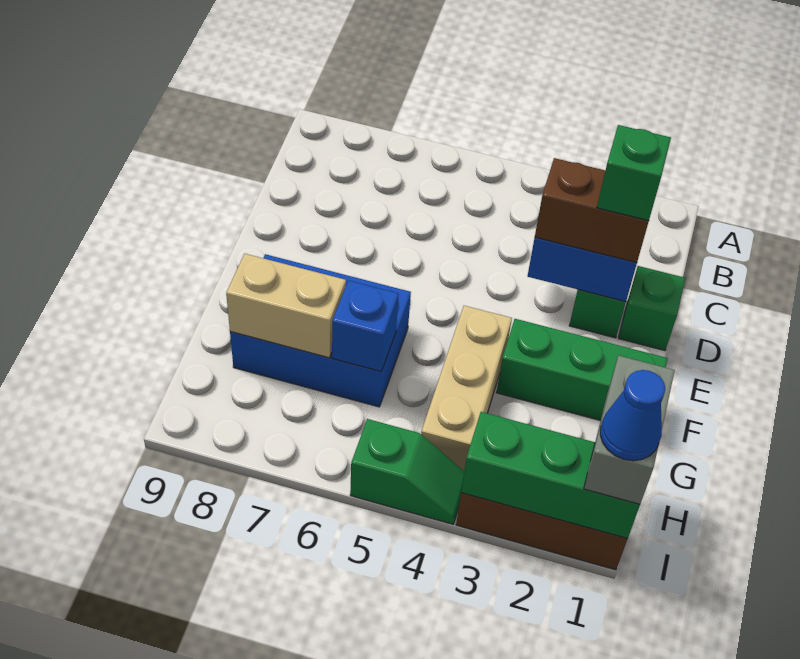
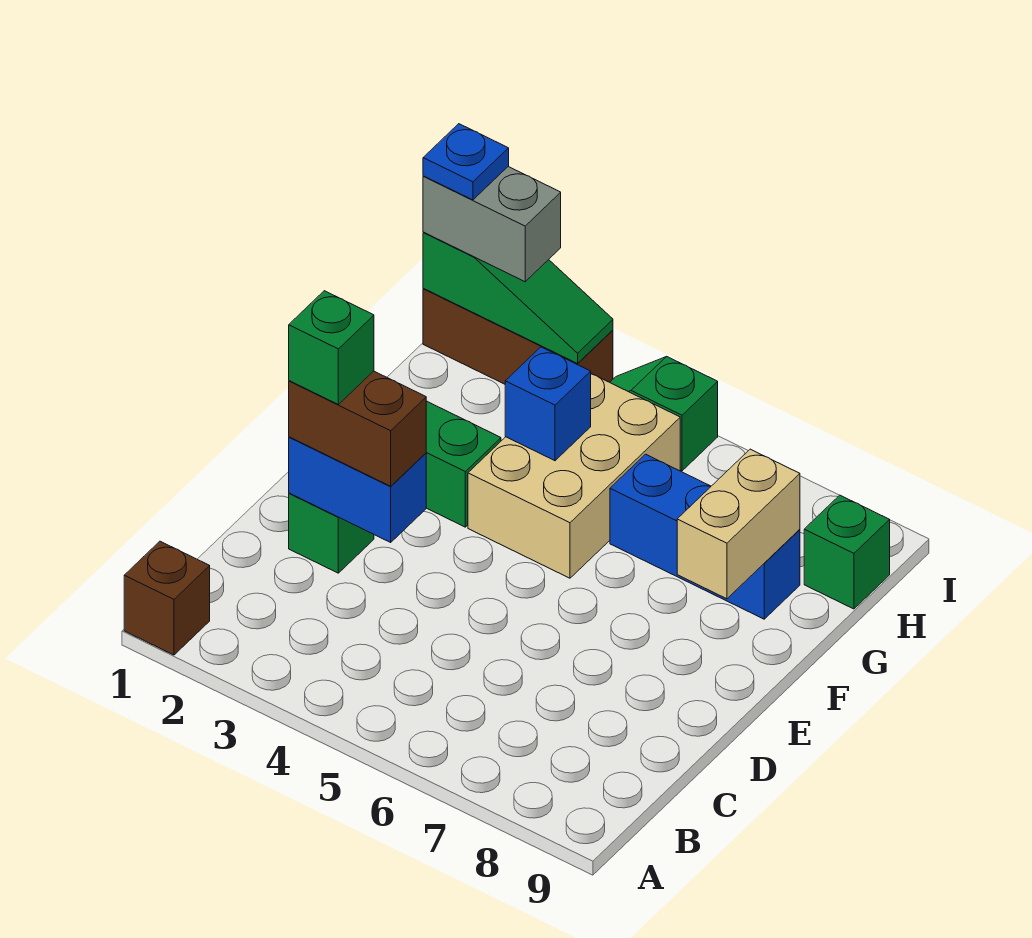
none -> brown brick A1 level 1
green brick D1 level 1 -> green brick H9 level 1
tan brick F4:H4 level 1 -> tan brick F4:H5 level 1
blue brick F6:G8 level 1 -> blue brick G6:G8 level 1
blue brick G6 level 2 -> blue brick G4 level 2
tan brick G7:G8 level 2 -> tan brick F8:G8 level 2
grey brick H1:I1 level 3 -> grey brick I1:I2 level 3
green brick I1:I3 level 2 -> green slope I1:I3 level 2 top 1
blue cone I1 level 4 -> blue plate I1 level 4

